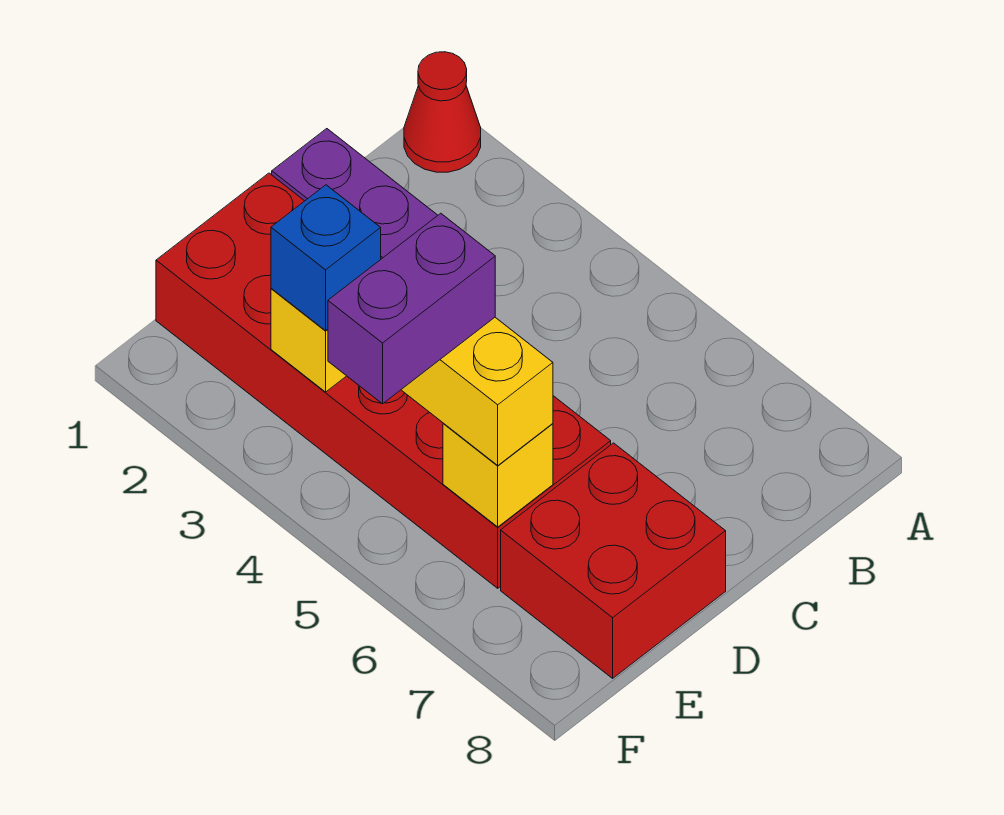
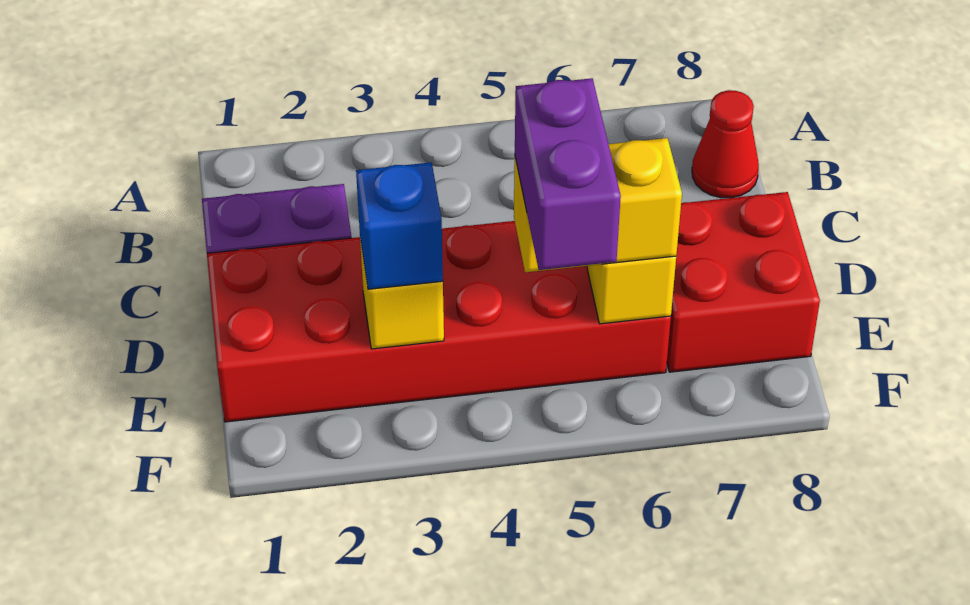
red cone A1 level 1 -> red cone B8 level 1

